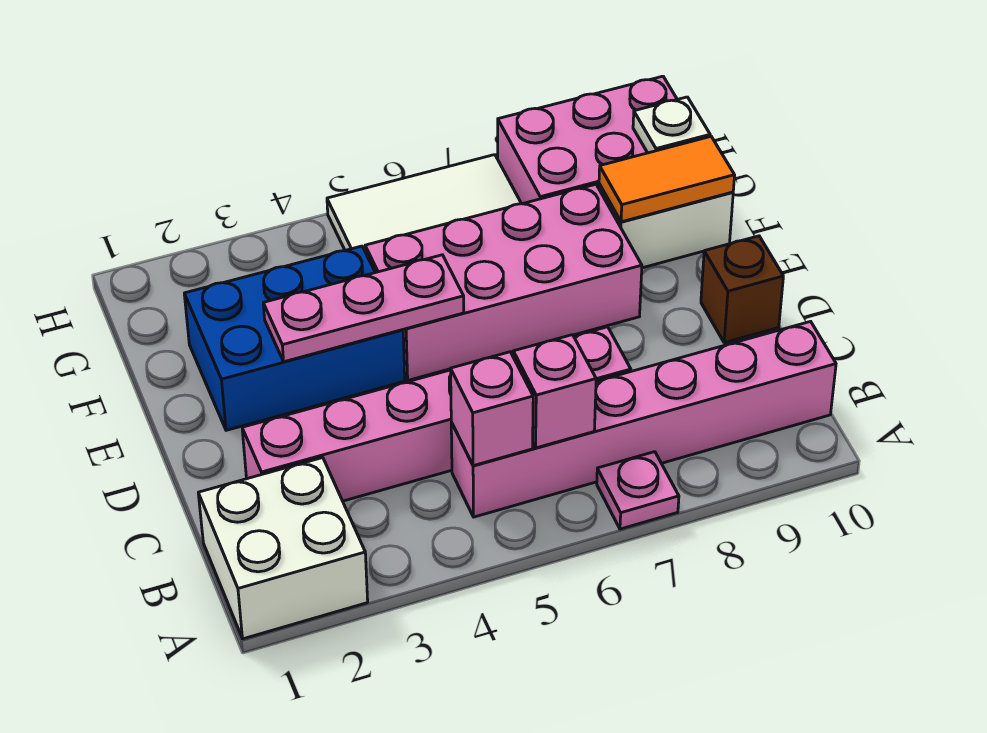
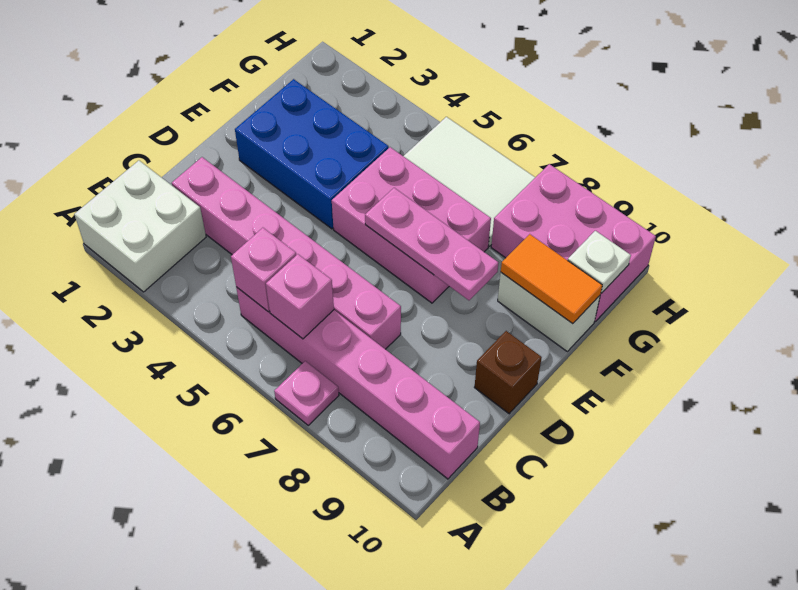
pink plate E3:E5 level 2 -> pink plate E6:E8 level 2
pink brick E5:F8 level 1 -> pink brick E5:F7 level 1

